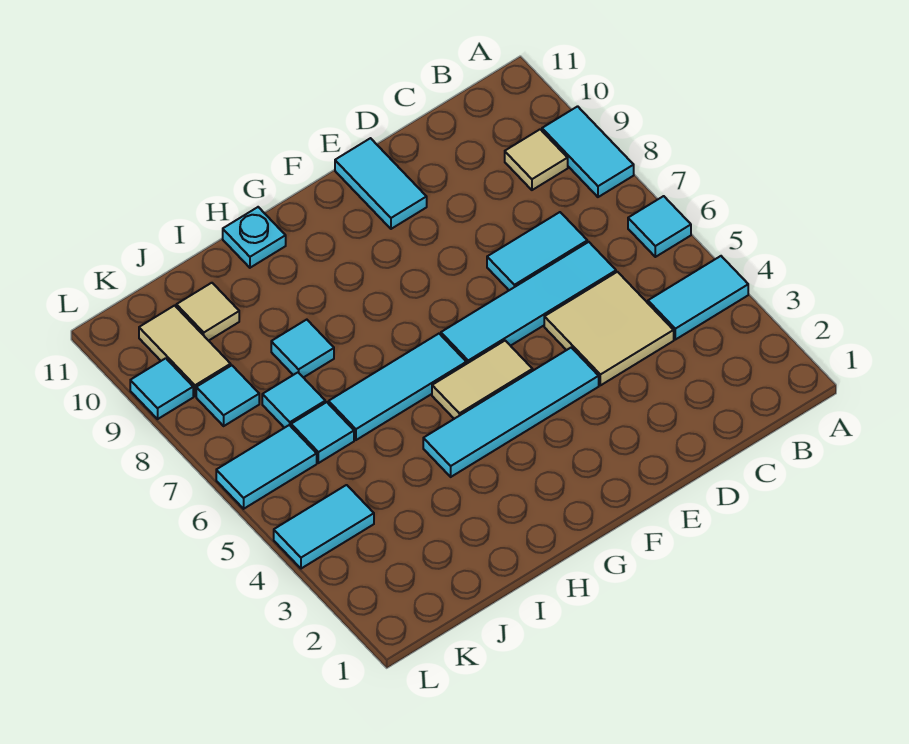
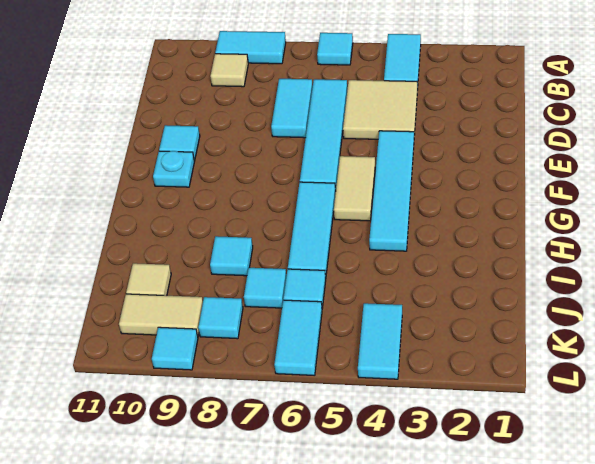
cyan tile E10:E11 level 1 -> cyan tile E10 level 1
cyan plate H11 level 1 -> cyan plate F10 level 1

